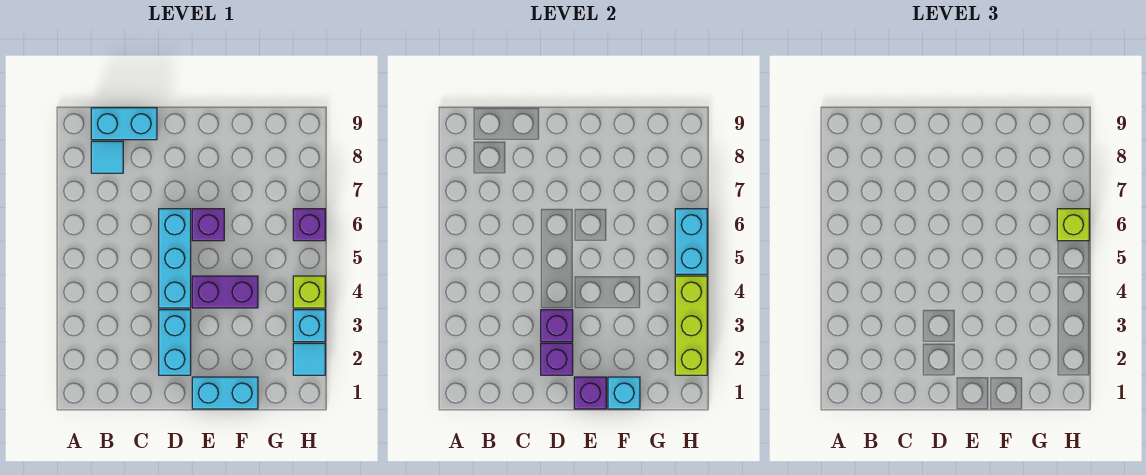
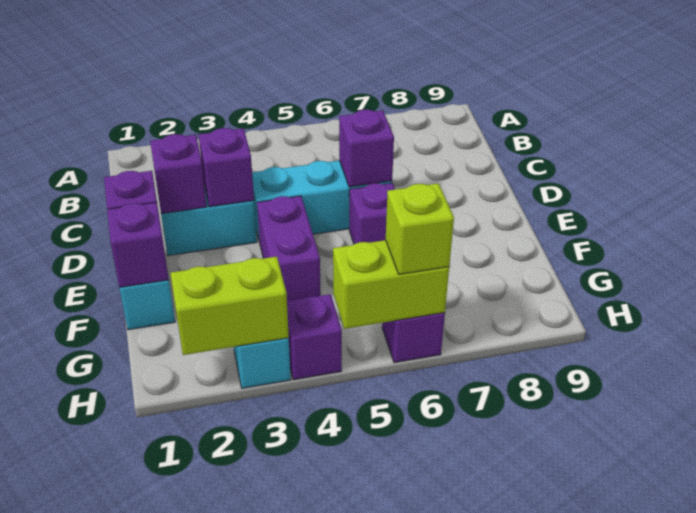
cyan tile B8 level 1 -> none
cyan brick B9:C9 level 1 -> none
none -> purple brick D6 level 2
cyan brick F1 level 2 -> purple brick F1 level 2
cyan tile H2 level 1 -> none
lime brick H2:H4 level 2 -> lime brick H2:H3 level 2
lime brick H4 level 1 -> purple brick H4 level 1
cyan brick H5:H6 level 2 -> lime brick H5:H6 level 2

